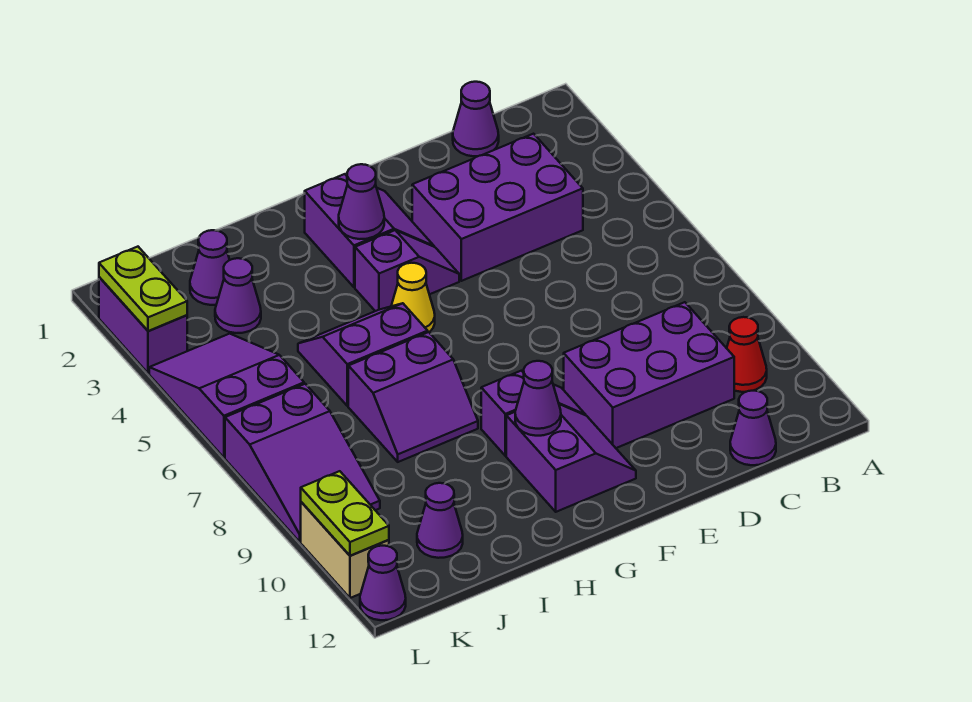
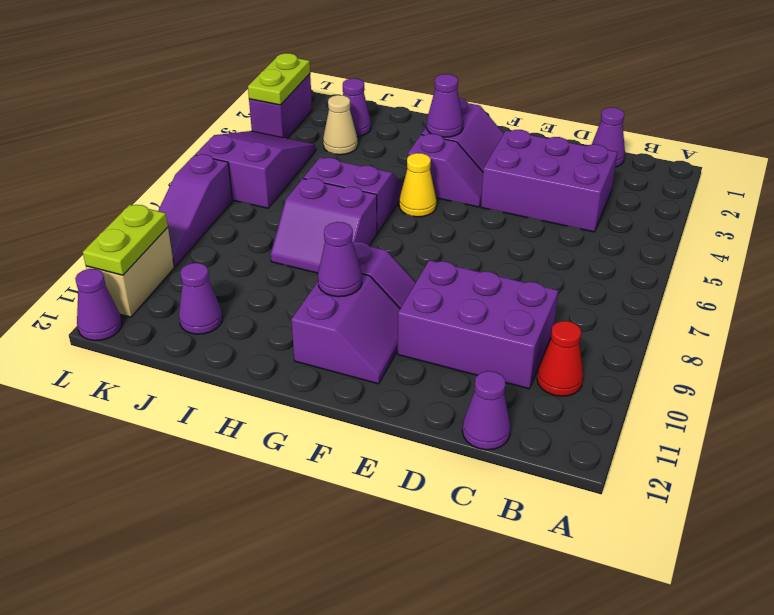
purple cone J3 level 1 -> tan cone J3 level 1
purple slope K7:L9 level 1 top 7 -> purple slope L7:L9 level 1 top 7

